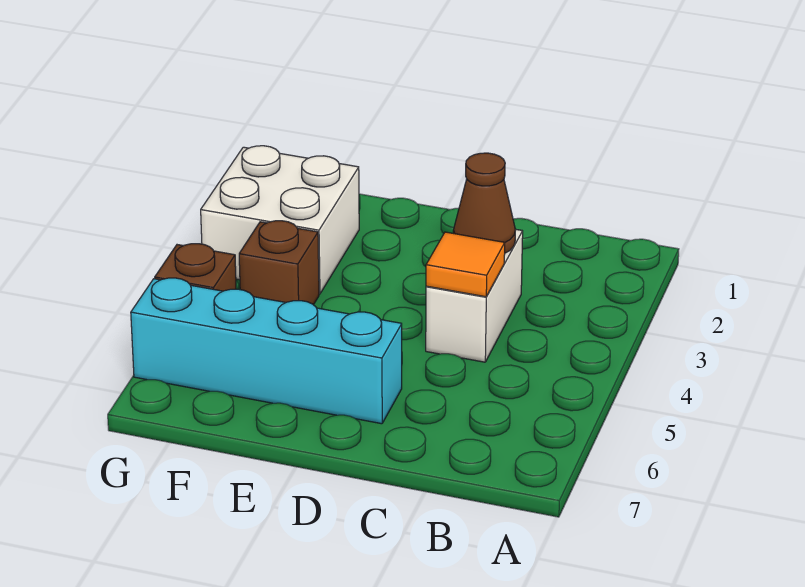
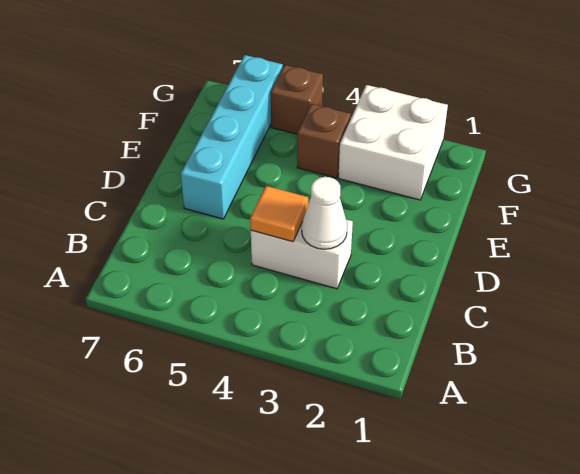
brown cone C3 level 2 -> white cone C3 level 2

